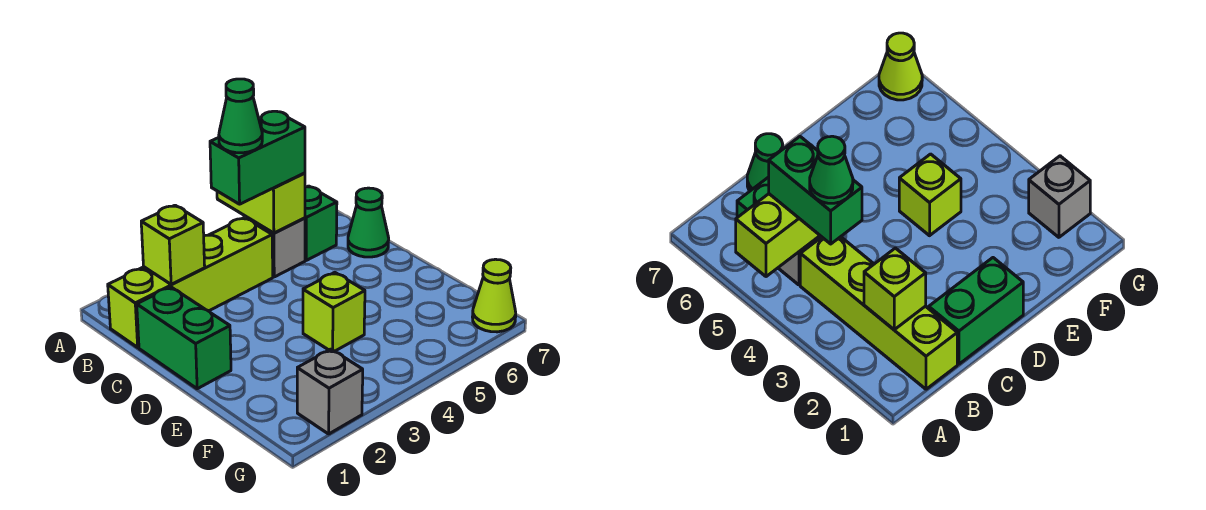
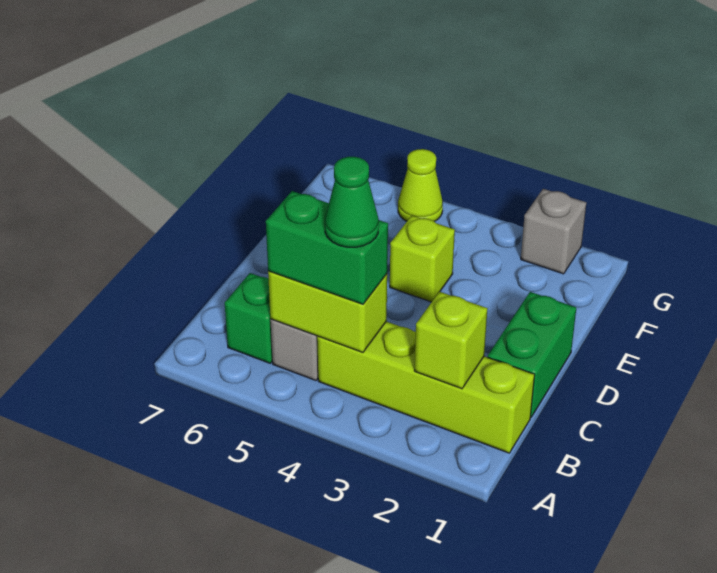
lime brick A5:B5 level 2 -> lime brick B4:B5 level 2
green cone C7 level 1 -> none
lime cone G7 level 1 -> lime cone G5 level 1

